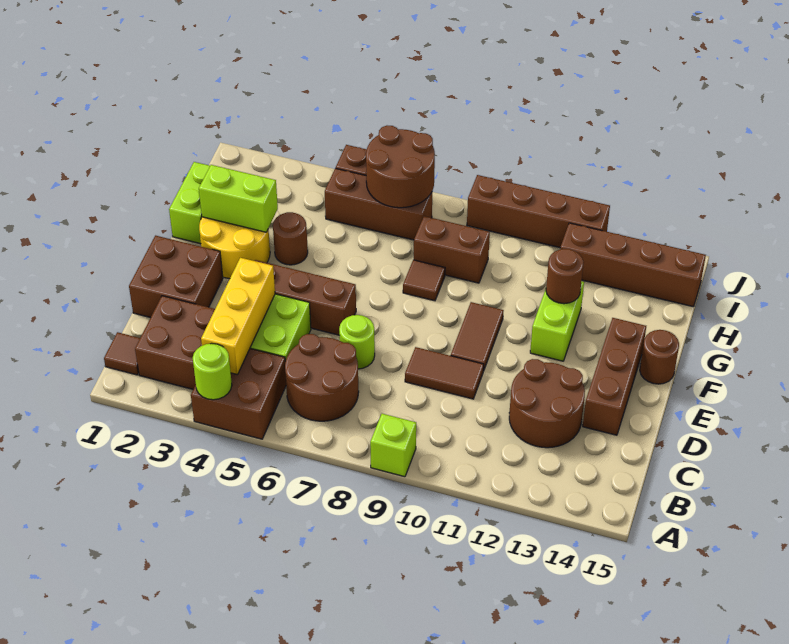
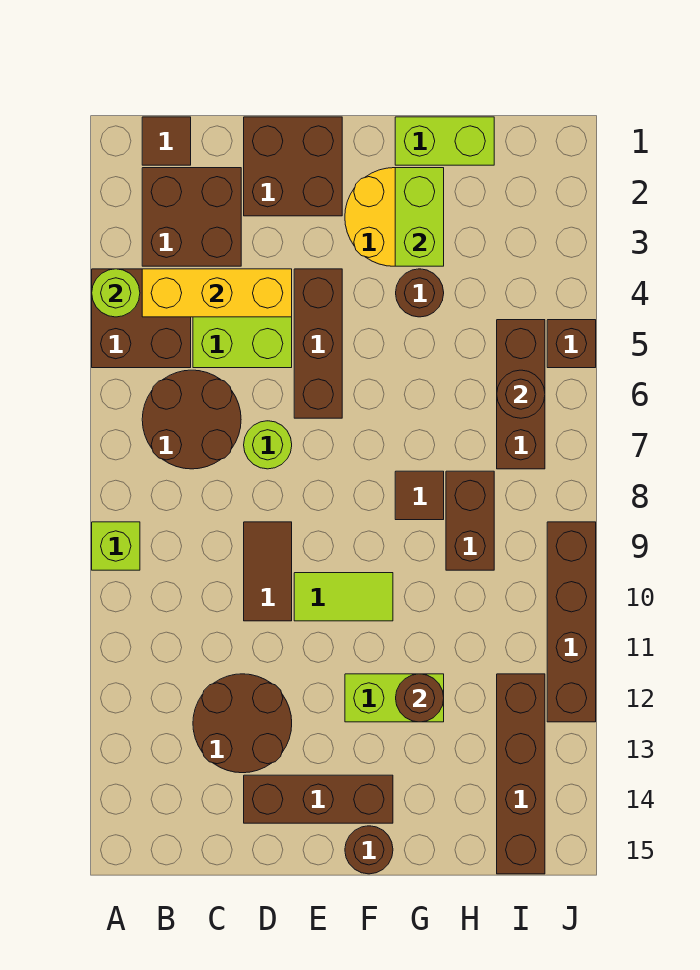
brown tile E10:F10 level 1 -> lime tile E10:F10 level 1
brown round brick I6:J7 level 2 -> brown round brick I6 level 2

